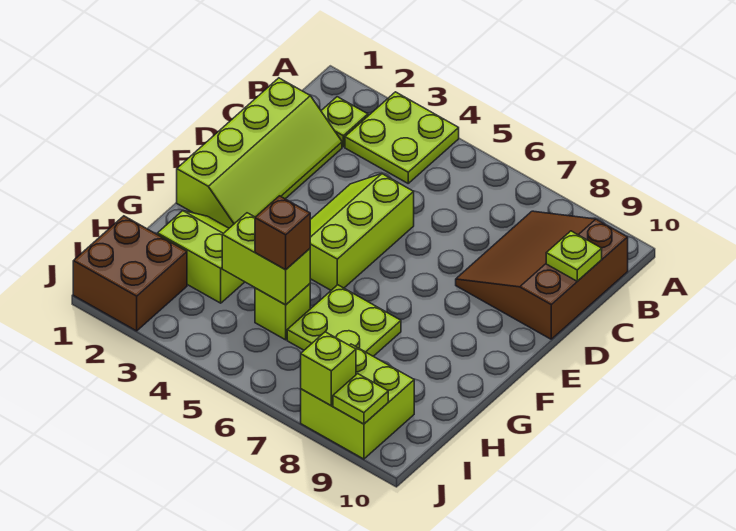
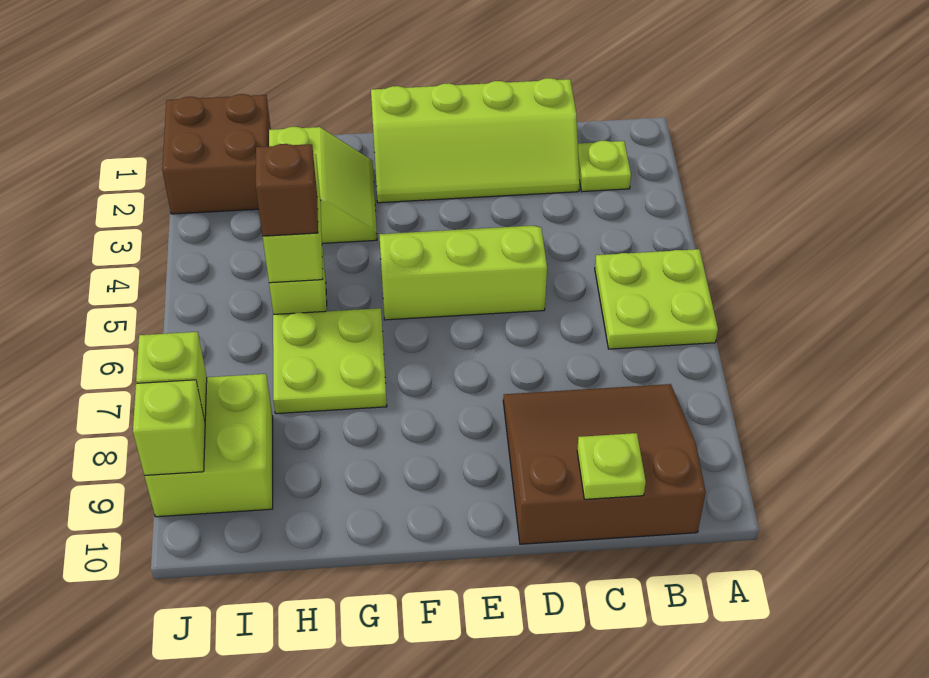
lime plate A3:B4 level 1 -> lime plate A5:B6 level 1
lime plate J9 level 2 -> lime brick J9 level 2

